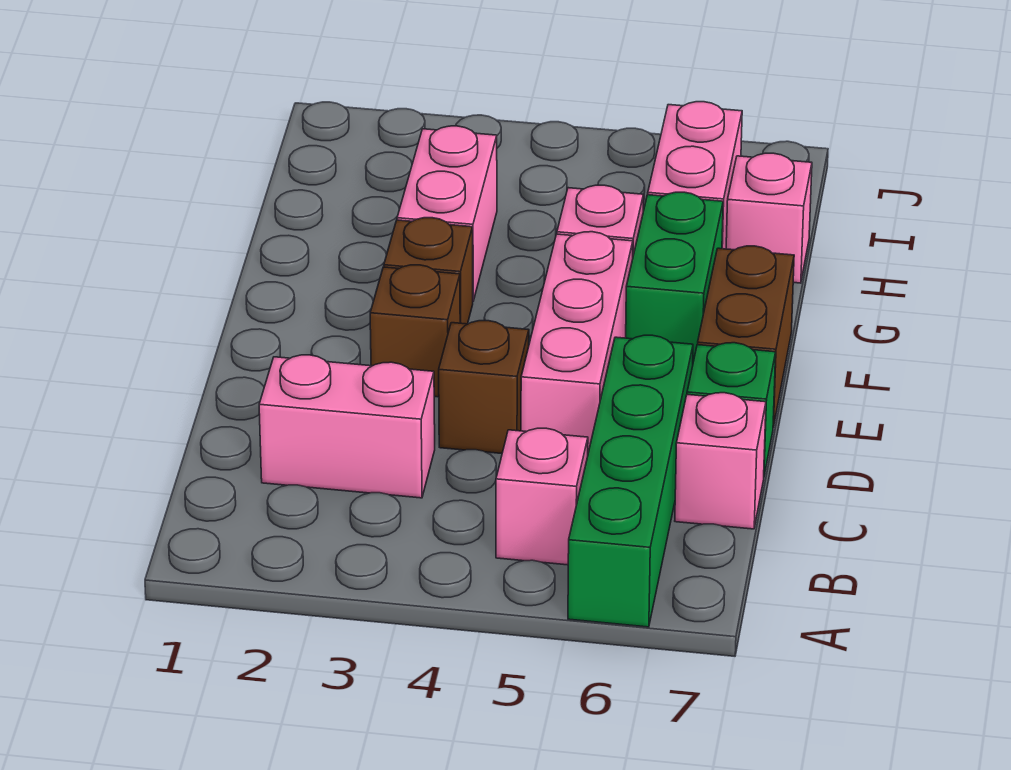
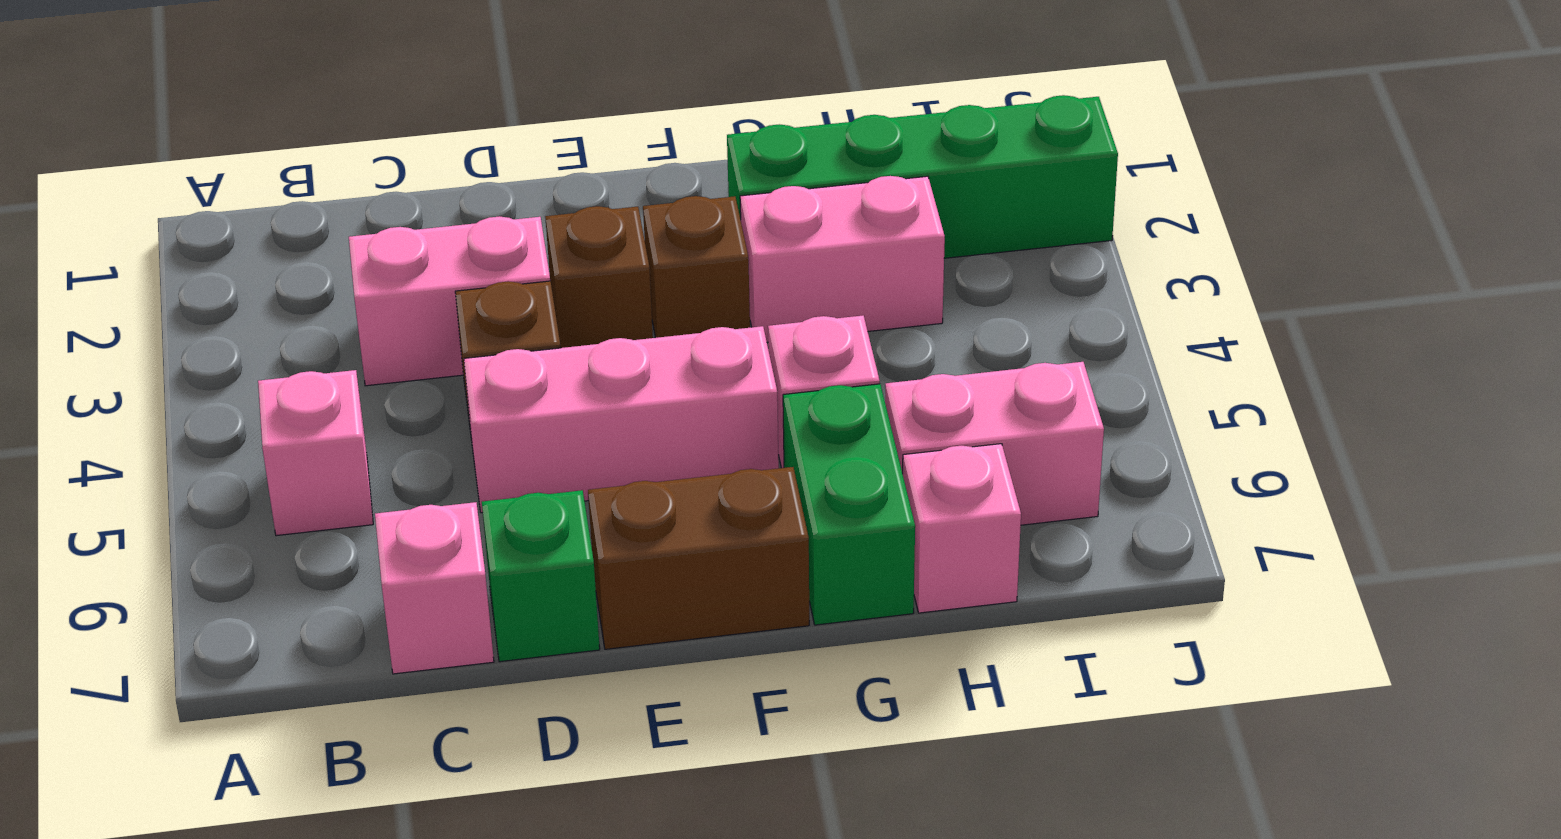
green brick A6:D6 level 1 -> green brick G2:J2 level 1
pink brick C2:C3 level 1 -> pink brick C3:D3 level 1
green brick F6:G6 level 1 -> green brick G6:G7 level 1

